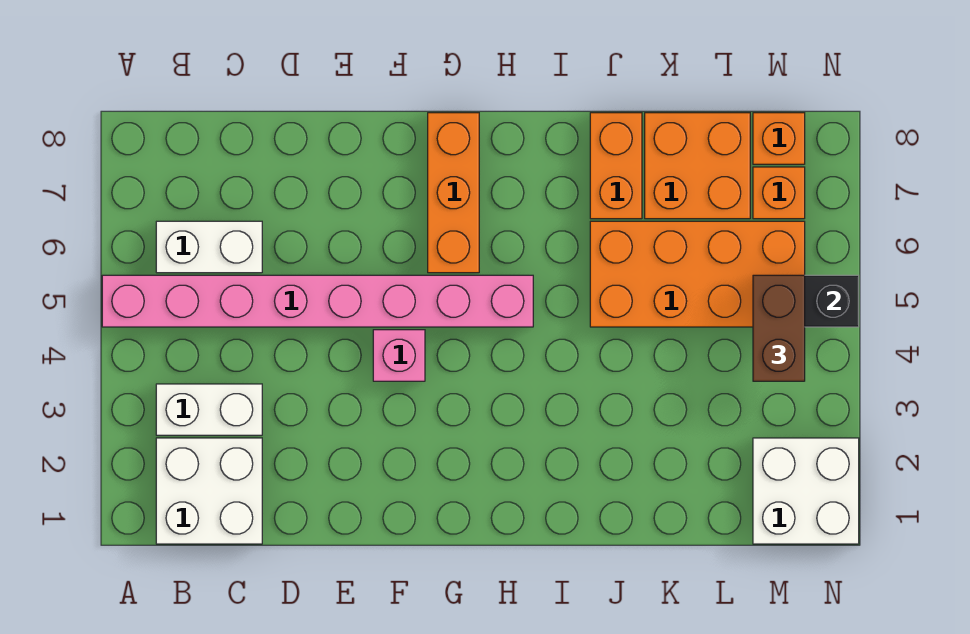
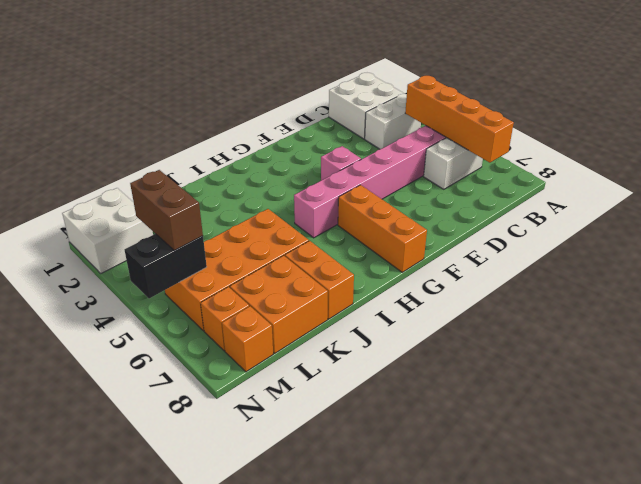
none -> orange brick B4:B7 level 2

